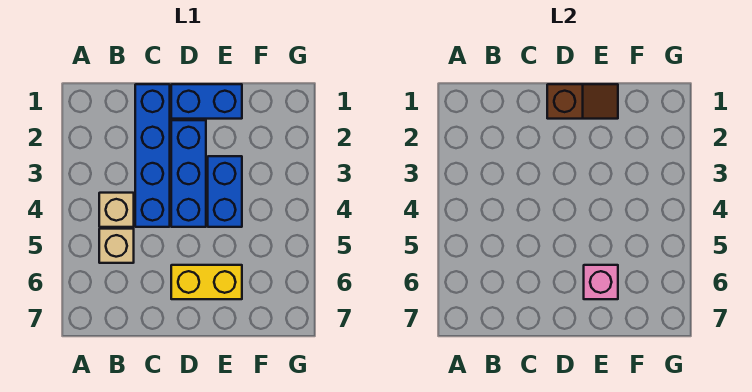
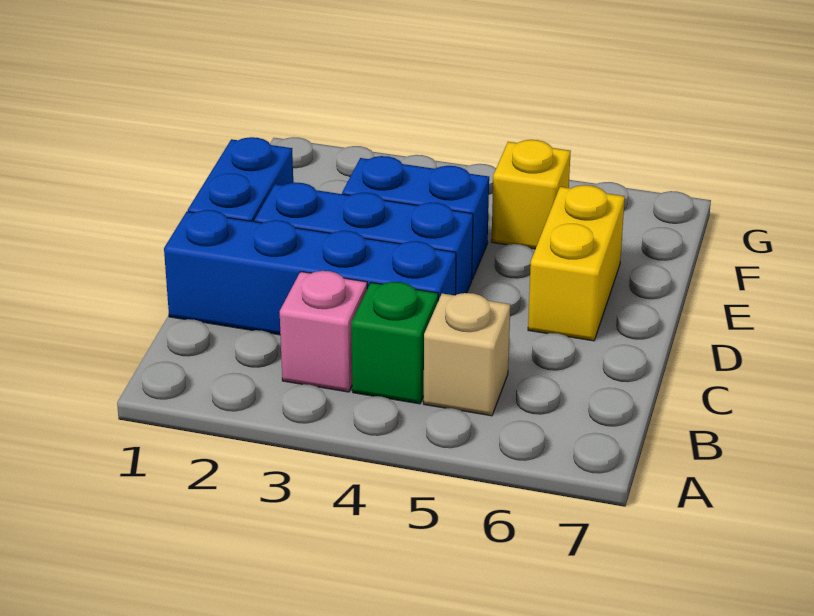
tan brick B4 level 1 -> green brick B4 level 1
brown slope D1:E1 level 2 top D -> none
pink brick E6 level 2 -> pink brick B3 level 1
none -> yellow brick F5 level 1

